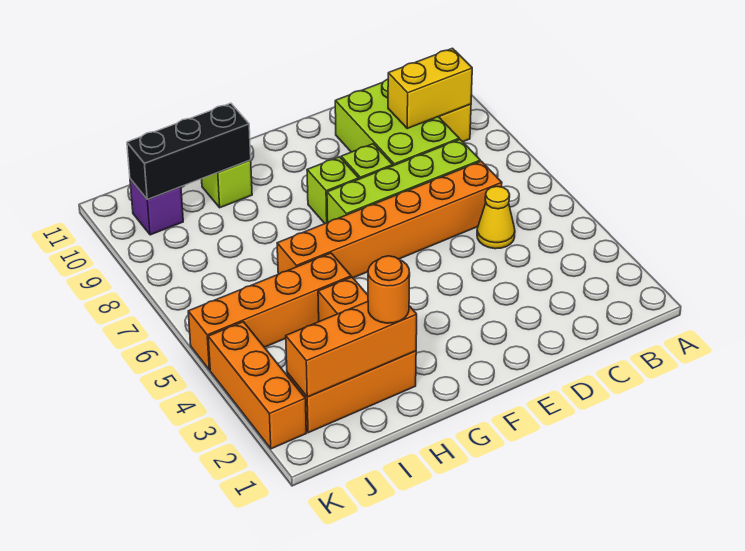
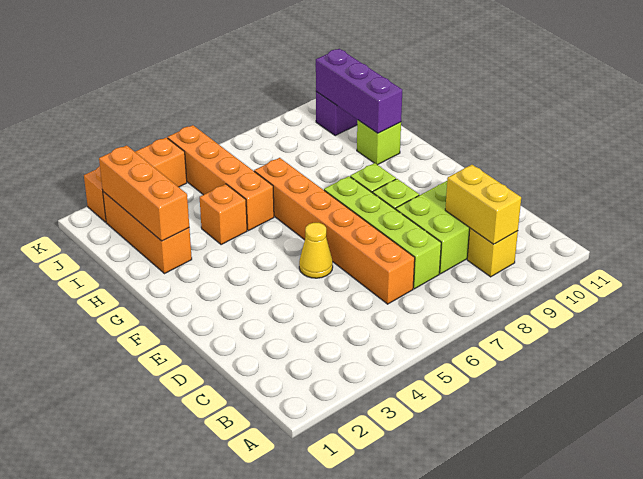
yellow cone C5 level 1 -> yellow cone E5 level 1
orange round brick H2 level 3 -> none
black brick H10:J10 level 2 -> purple brick H10:J10 level 2

